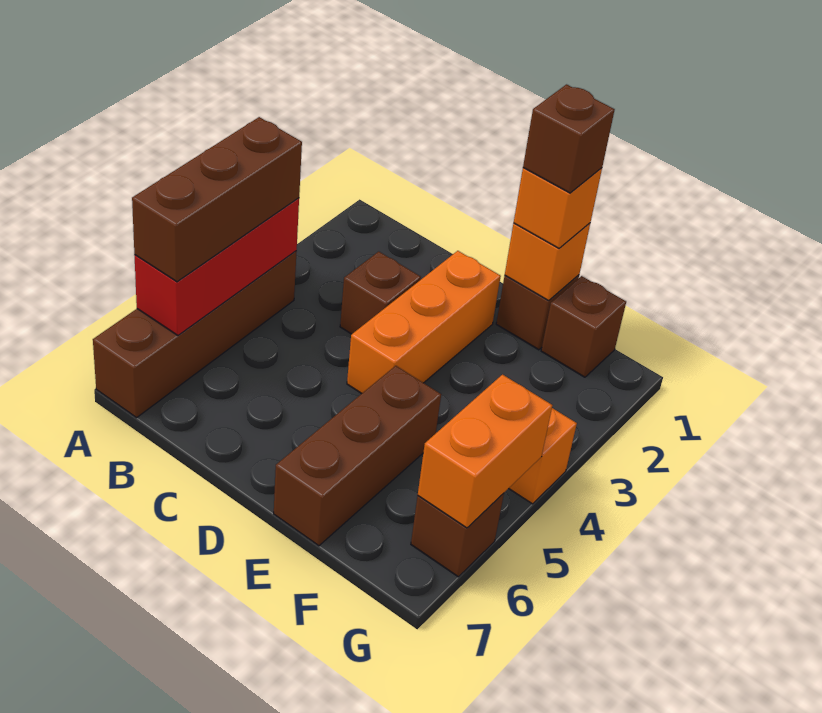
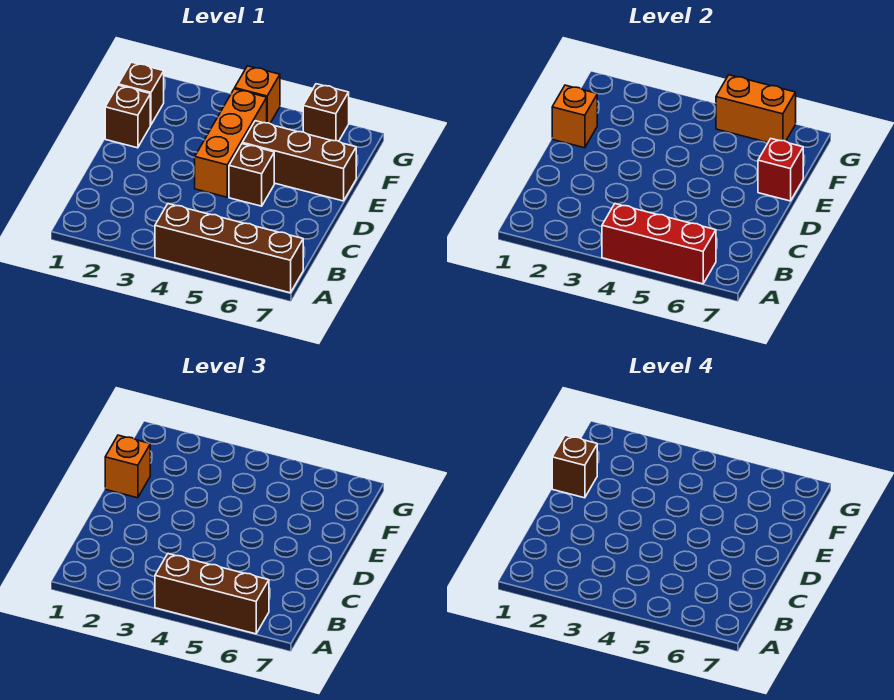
brown brick C3 level 1 -> brown brick D5 level 1
orange brick D2:D4 level 1 -> orange brick D4:F4 level 1
none -> red brick E7 level 2

